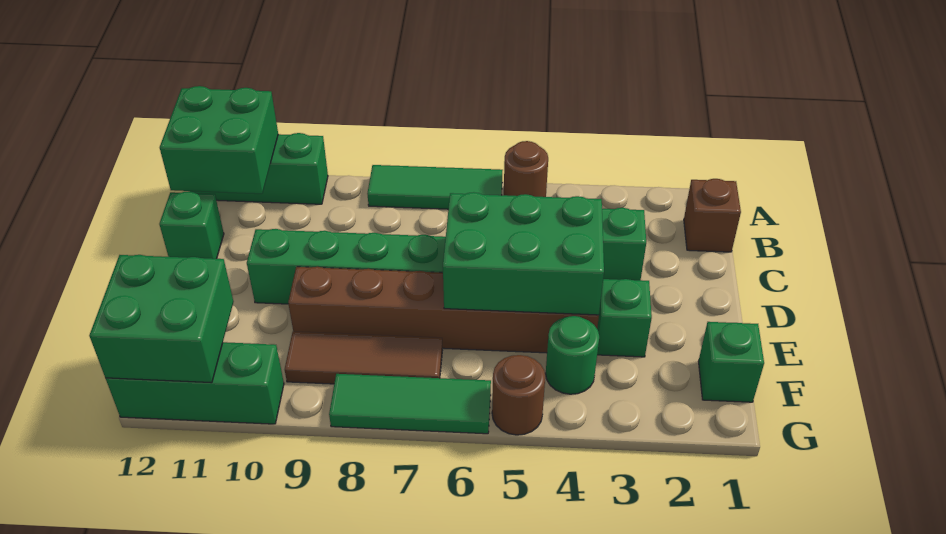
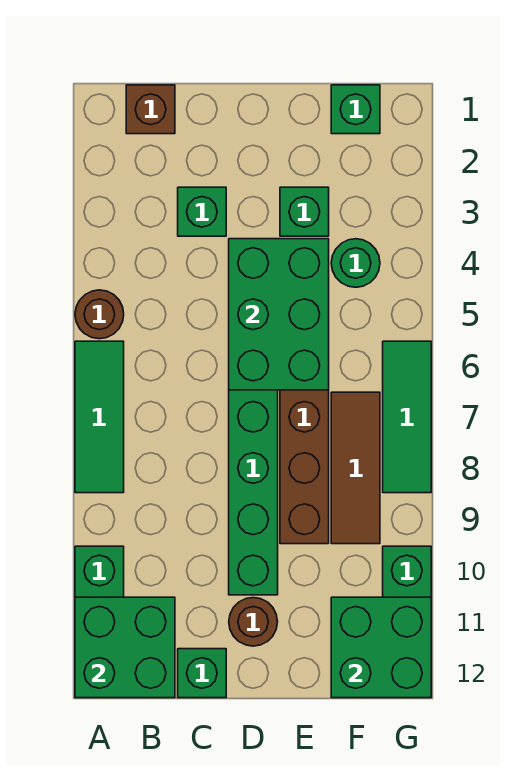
brown round brick G5 level 1 -> brown round brick D11 level 1

